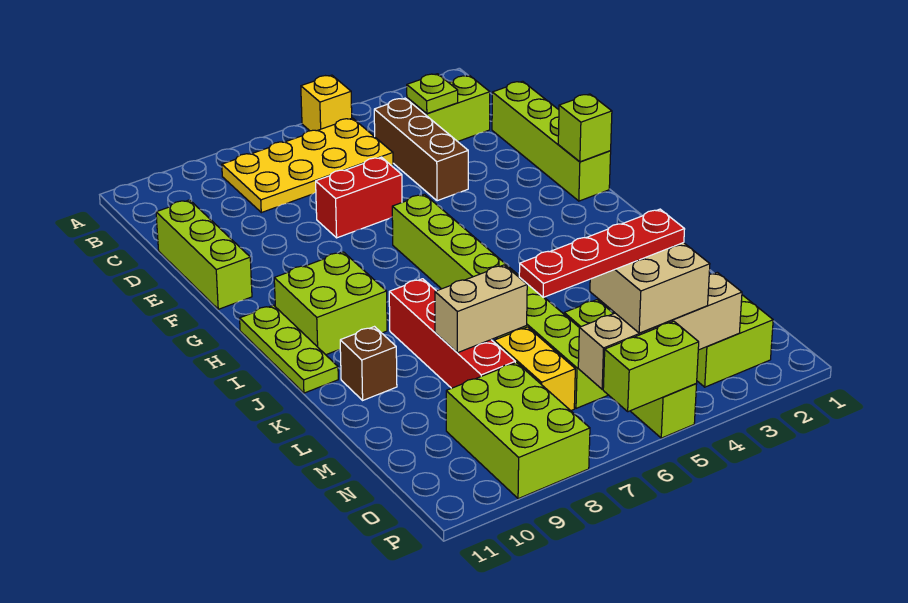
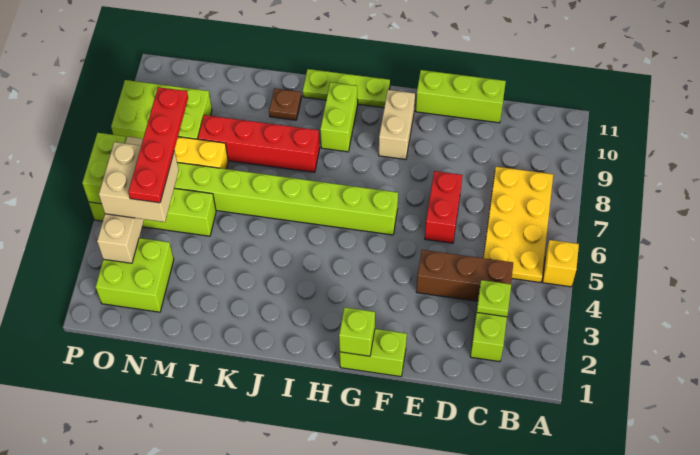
lime brick D1:G1 level 1 -> lime brick F1:G1 level 1
lime brick H9:I10 level 1 -> lime brick I9:I10 level 1
brown brick K10 level 1 -> brown plate K10 level 1
tan brick L7:L8 level 2 -> tan brick G9:G10 level 1

